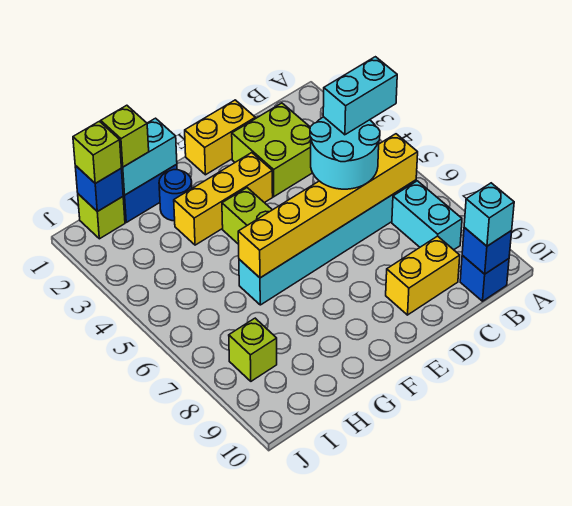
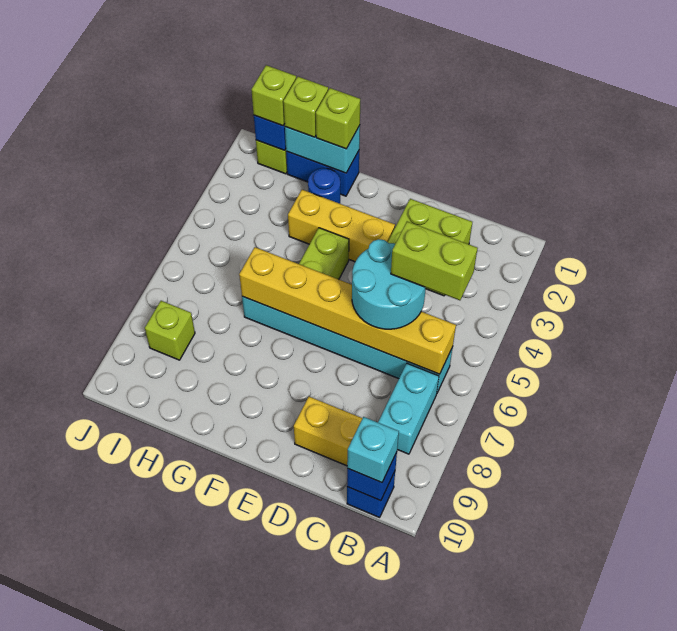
cyan brick B5:C5 level 4 -> lime brick B5:C5 level 4
yellow brick D1:E1 level 1 -> none
none -> lime brick G1 level 3

